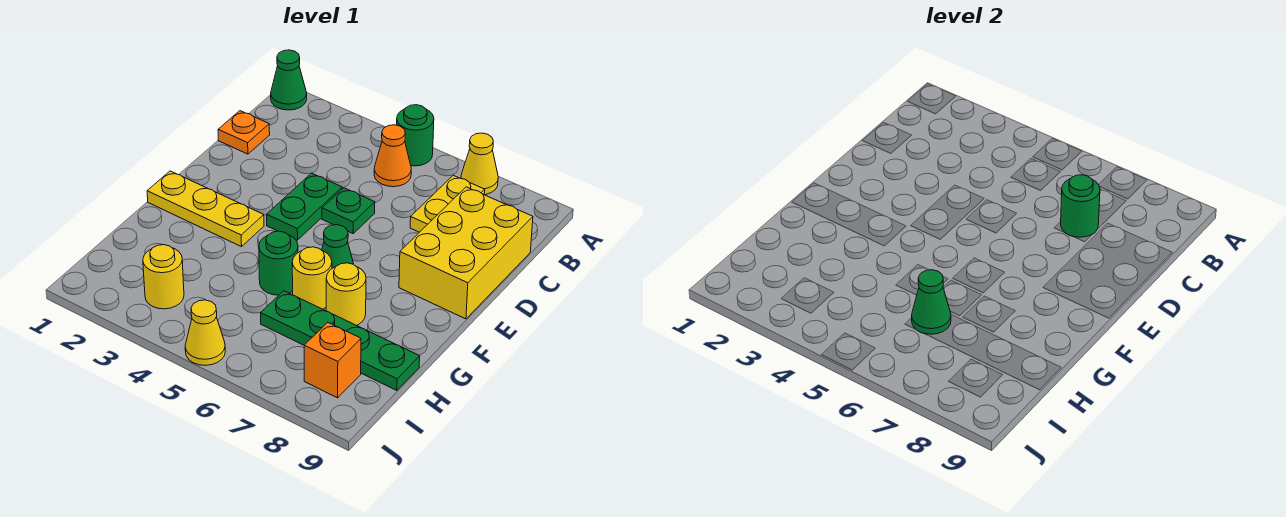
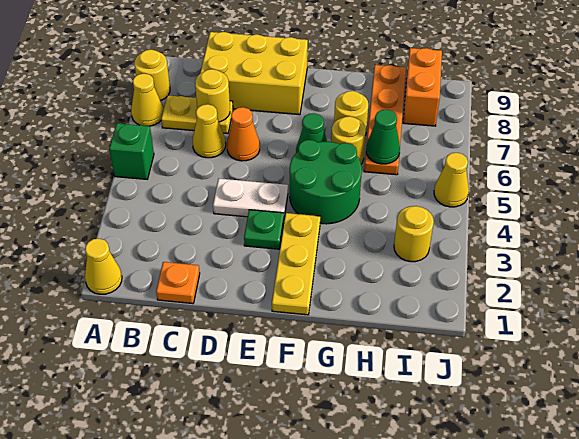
green cone A1 level 1 -> yellow cone A1 level 1
green round brick A5 level 1 -> green brick A5 level 1
none -> yellow round brick A8 level 1
orange cone B5 level 1 -> orange cone D6 level 1
none -> yellow cone C6 level 1
green round brick C7 level 2 -> yellow round brick C7 level 2
green plate D4:E4 level 1 -> white plate D4:E4 level 1
green plate D5 level 1 -> green plate E3 level 1
green round brick G5 level 1 -> green round brick F4:G5 level 1
green plate H6:H9 level 1 -> orange plate H6:H9 level 1
orange brick I8 level 1 -> orange brick I8:I9 level 1

